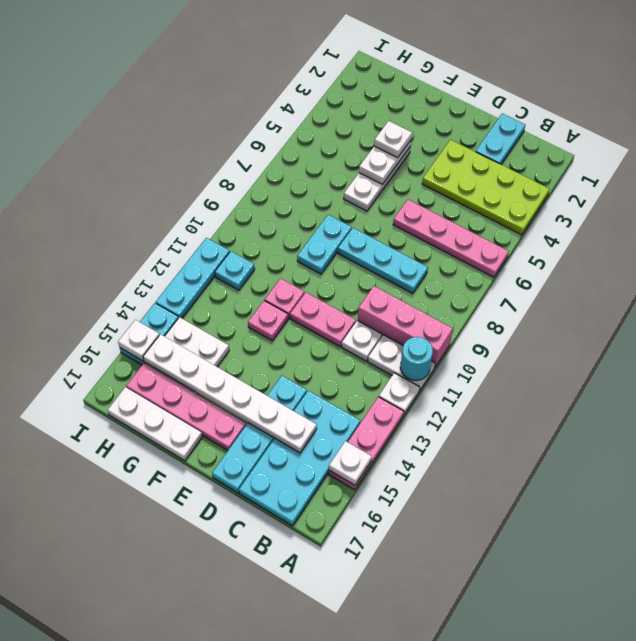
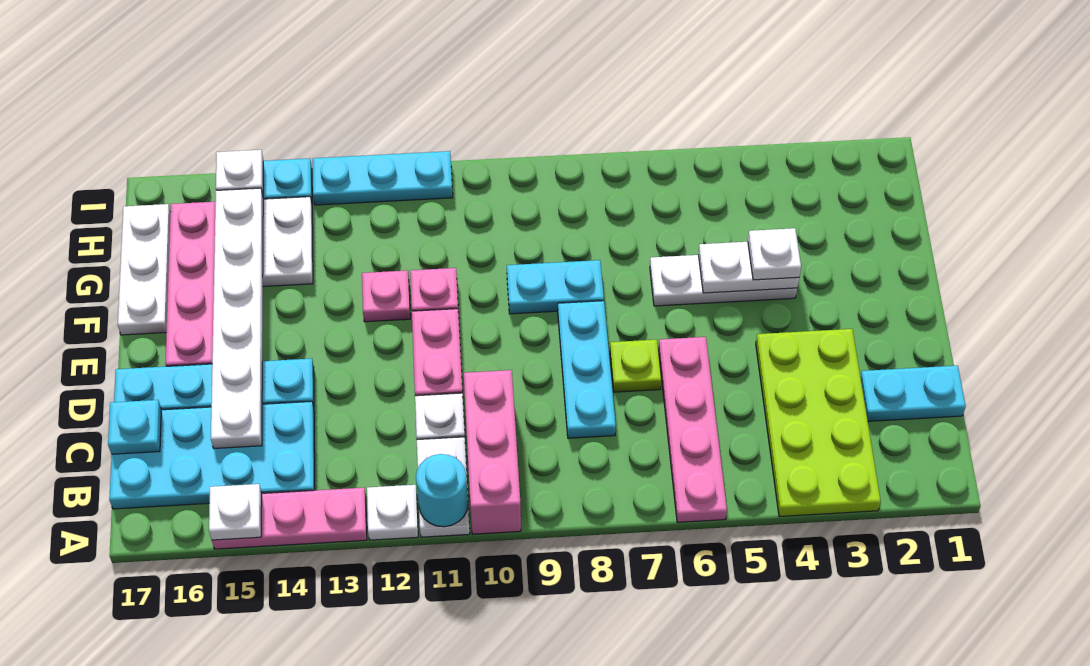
none -> lime plate D7 level 1
cyan plate H11 level 1 -> cyan plate C17 level 2

